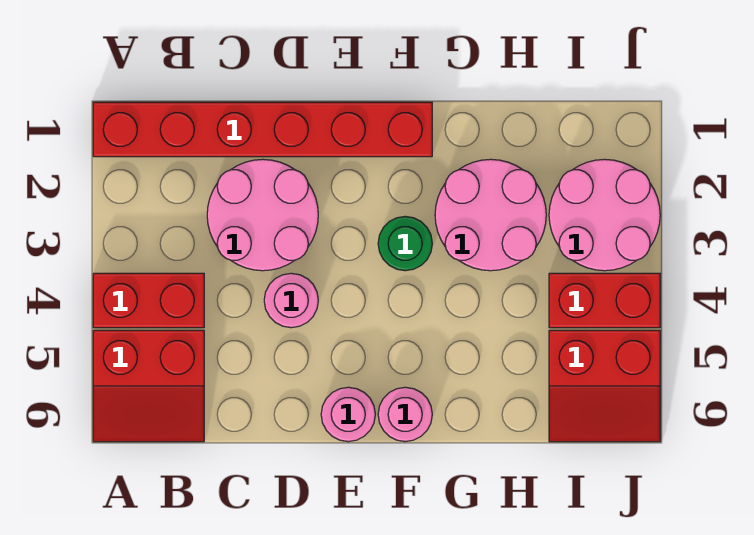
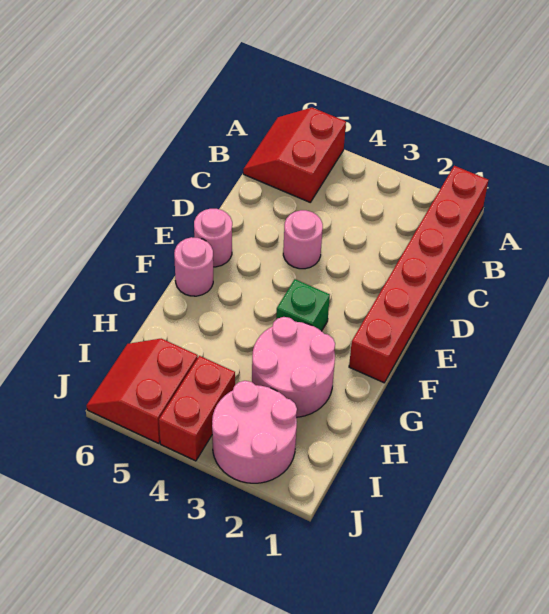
red brick A4:B4 level 1 -> none
pink round brick C2:D3 level 1 -> none
green round brick F3 level 1 -> green brick F3 level 1

